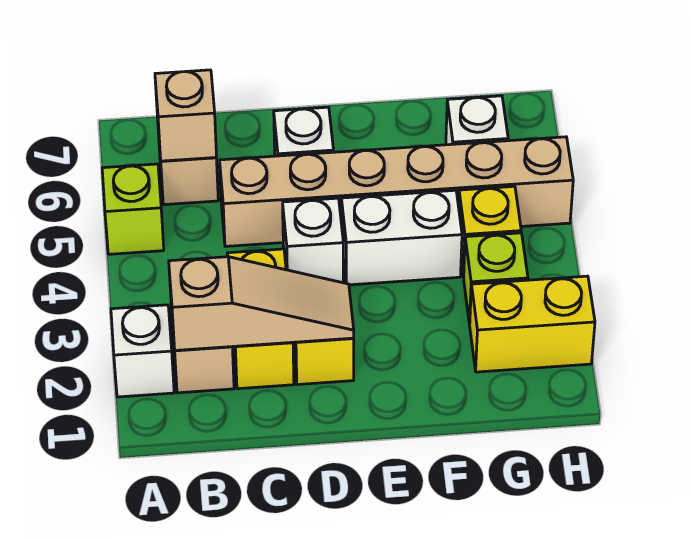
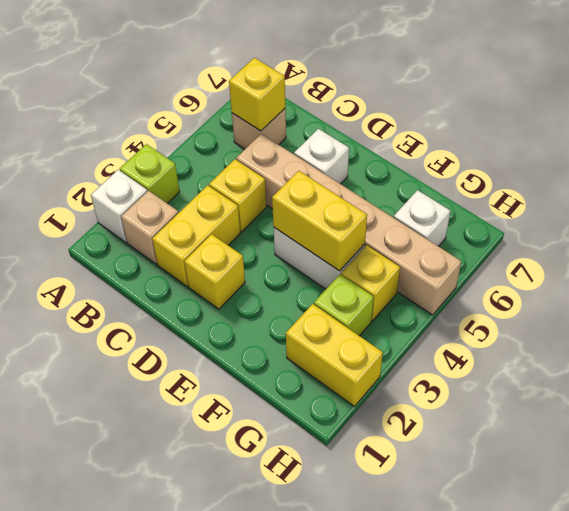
lime brick A5 level 1 -> lime brick A3 level 1
tan slope B2:D2 level 2 top B -> none
tan brick B6 level 2 -> yellow brick B6 level 2
none -> yellow brick C4 level 1
white brick D4 level 1 -> none
none -> yellow brick E4:F4 level 2

